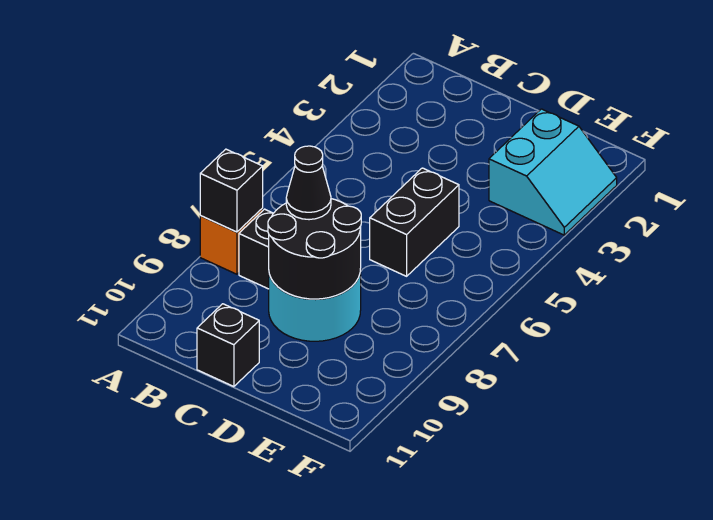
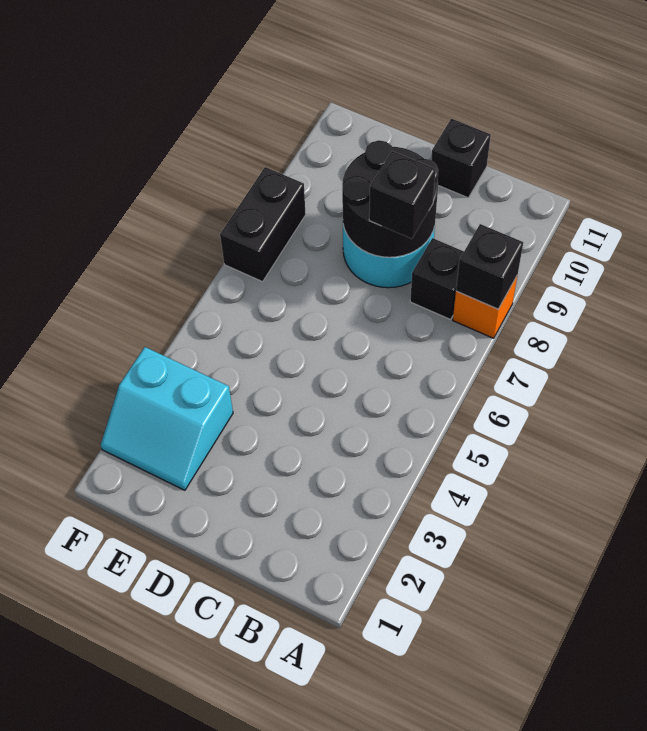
black cone C8 level 3 -> black brick C8 level 3
black brick D5:D6 level 1 -> black brick F7:F8 level 1
cyan slope E2:F3 level 1 top E -> cyan slope E2:F3 level 1 top 3

